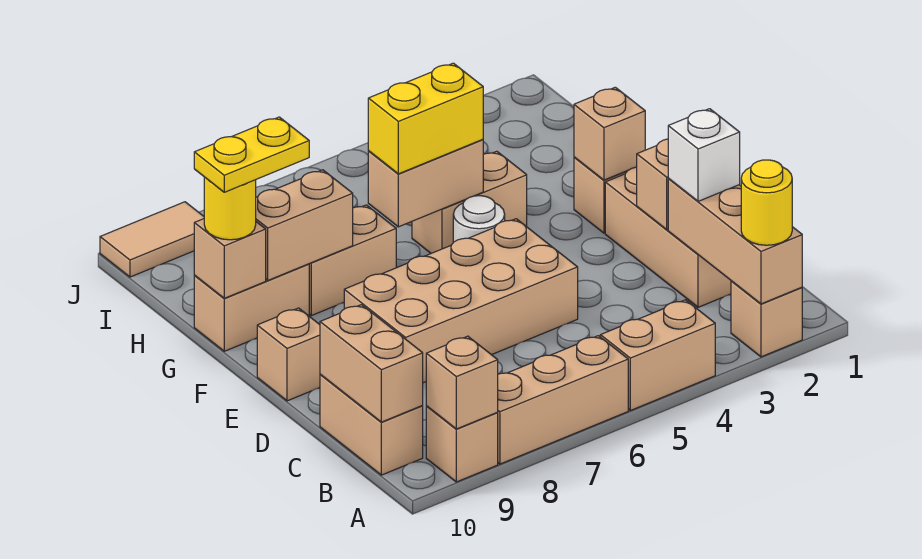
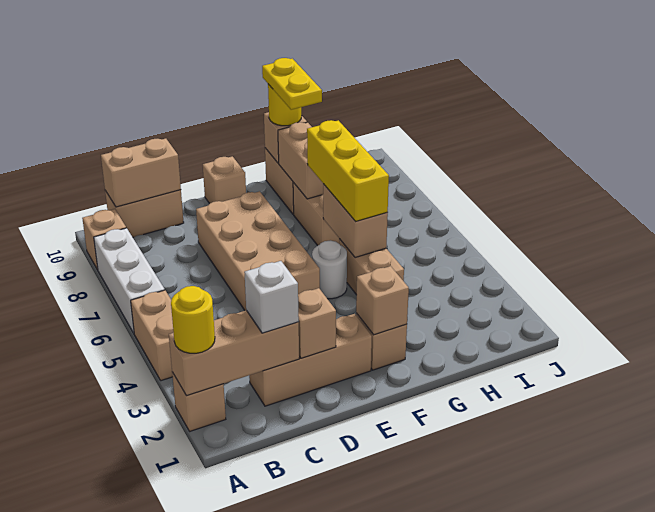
tan brick A6:A8 level 1 -> white brick A6:A8 level 1
tan brick A9 level 2 -> none
yellow brick G5:G6 level 3 -> yellow brick G5:G7 level 3
tan tile J9:J10 level 1 -> none

